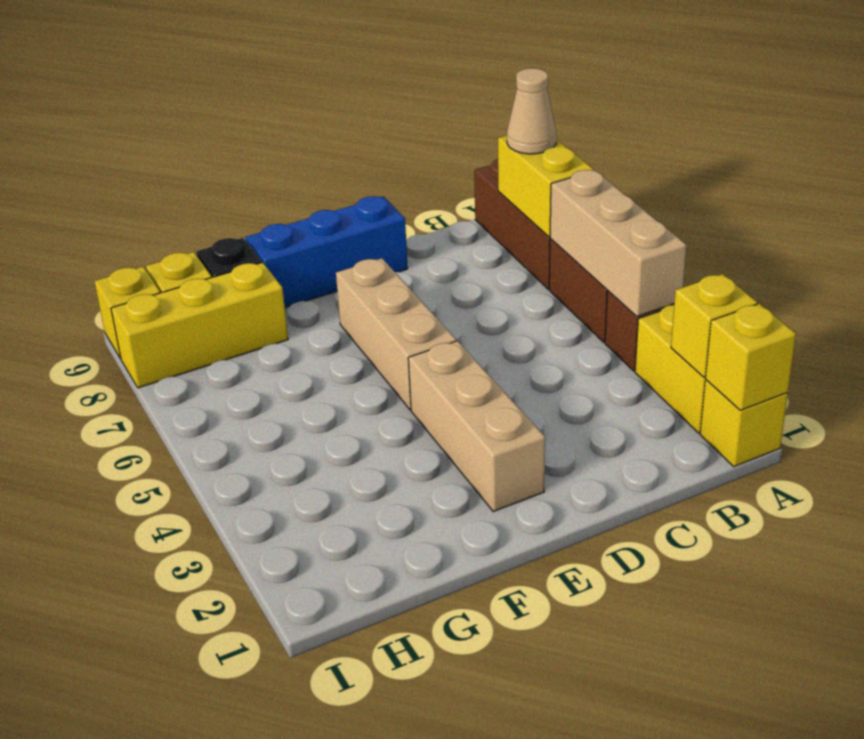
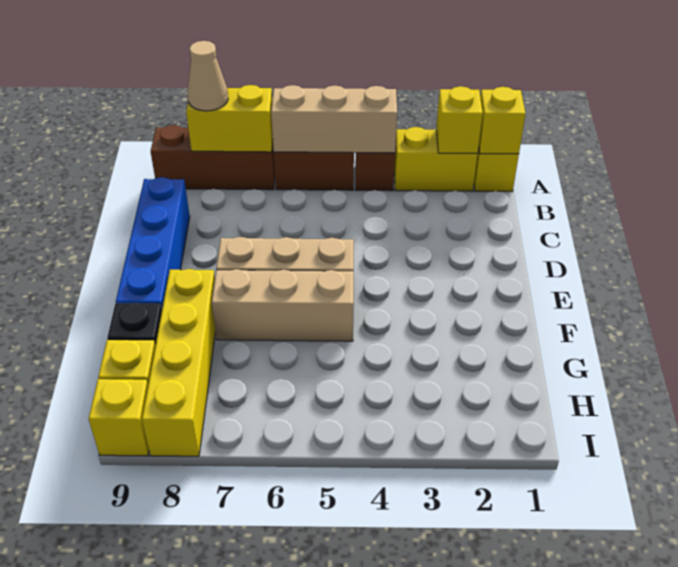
blue brick D9:F9 level 1 -> blue brick C9:F9 level 1
tan brick E2:E4 level 1 -> tan brick F5:F7 level 1
yellow brick G8:I8 level 1 -> yellow brick F8:I8 level 1

